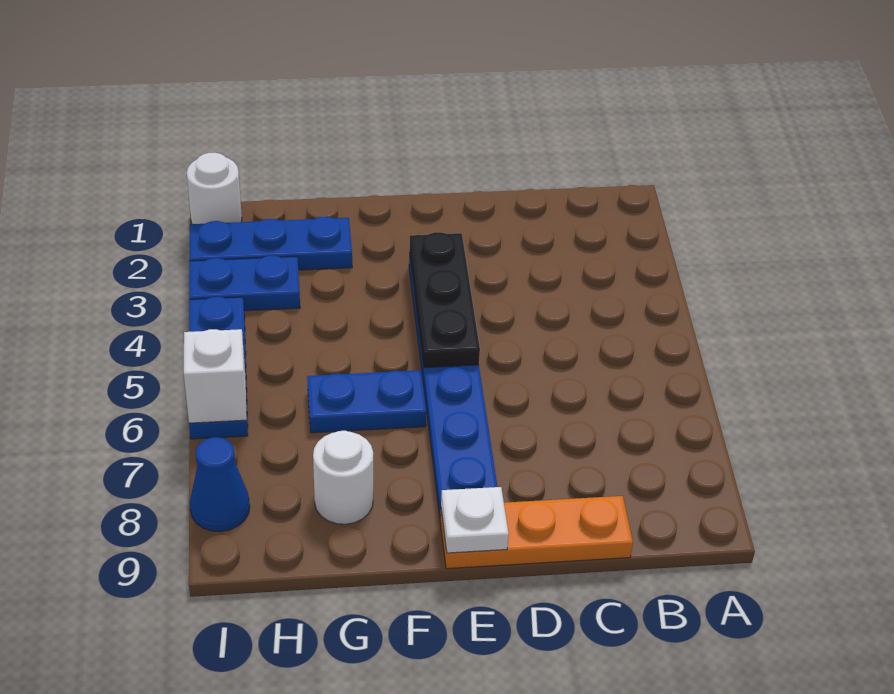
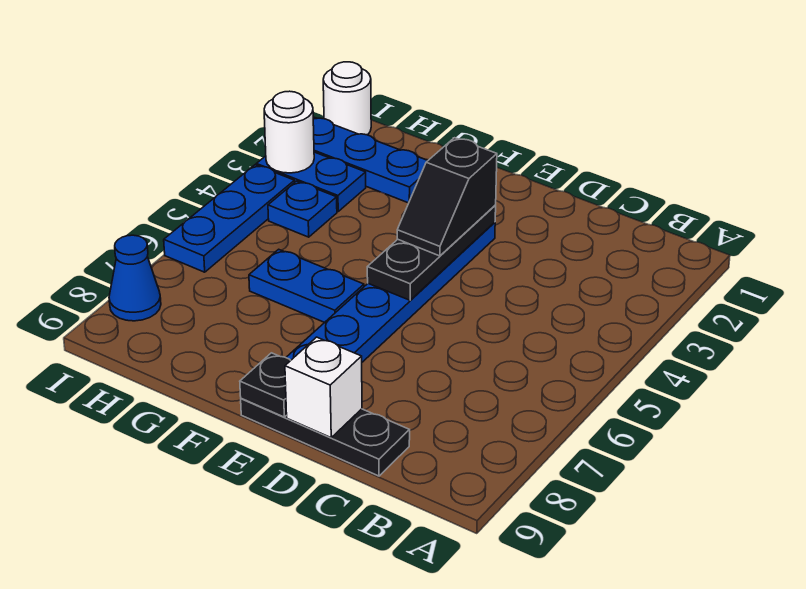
orange plate C9:E9 level 1 -> black plate C9:E9 level 1
none -> black slope E3:E4 level 3 top 3
white plate E9 level 2 -> black plate E9 level 2
white round brick G8 level 1 -> white round brick I3 level 2
none -> blue plate H4 level 1
white brick I6 level 2 -> white brick D9 level 2

